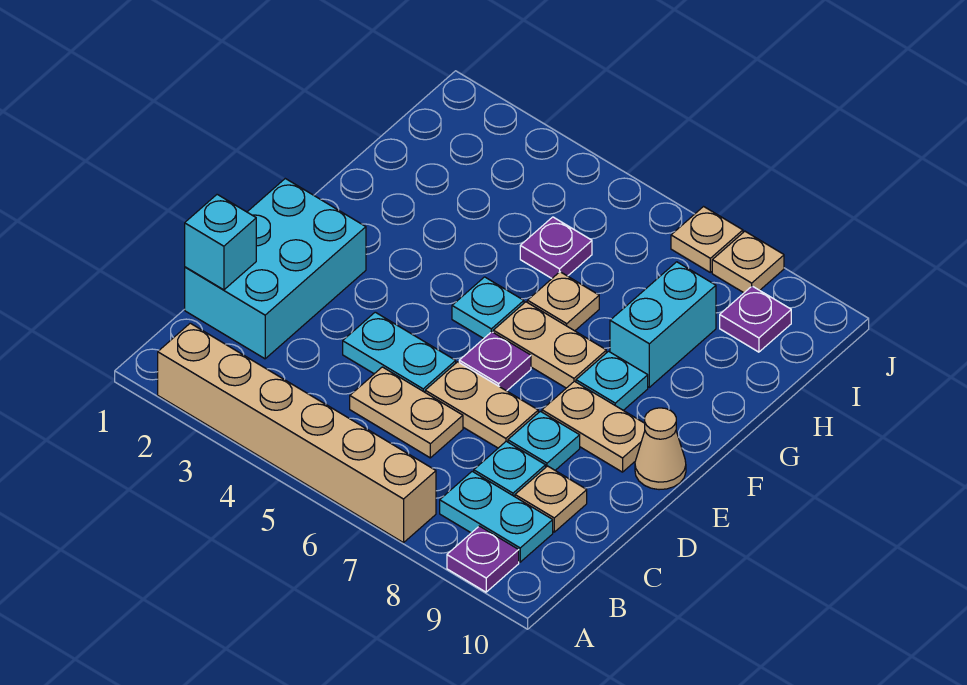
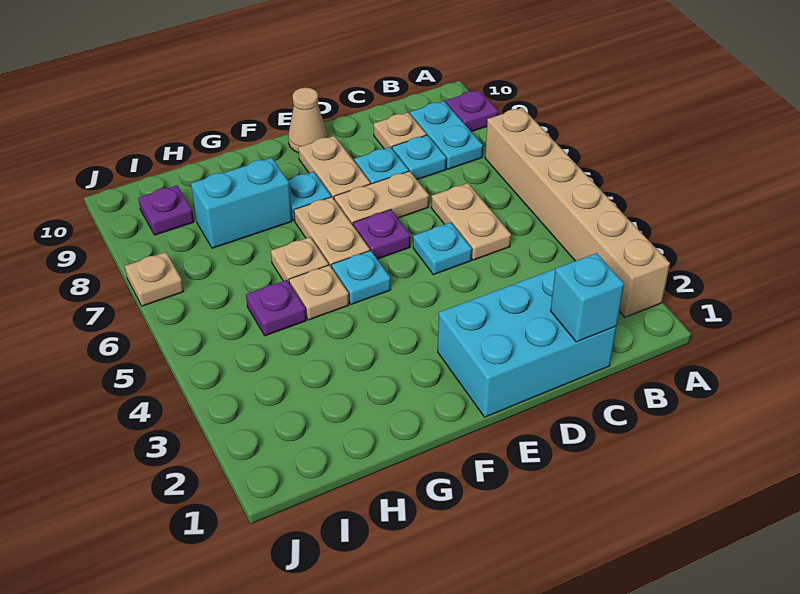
cyan plate D4:D5 level 1 -> cyan plate D5 level 1
tan plate D6:D7 level 1 -> tan plate D7:E7 level 1
tan plate J8 level 1 -> tan plate G5 level 1

